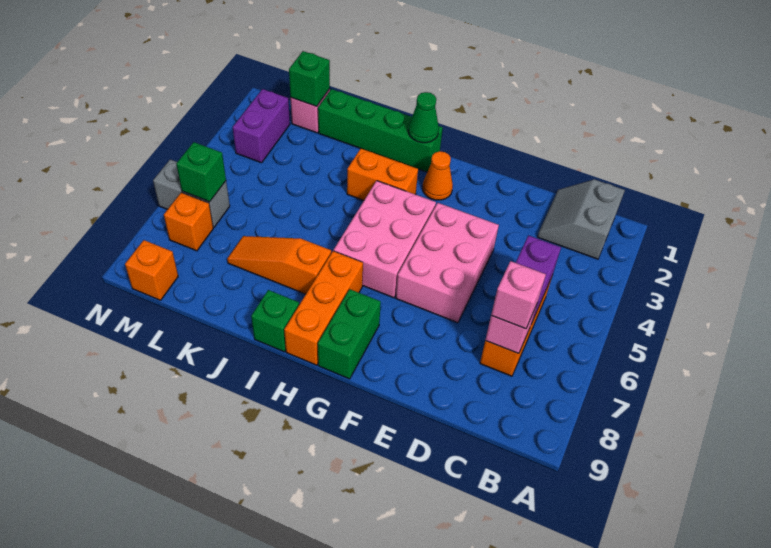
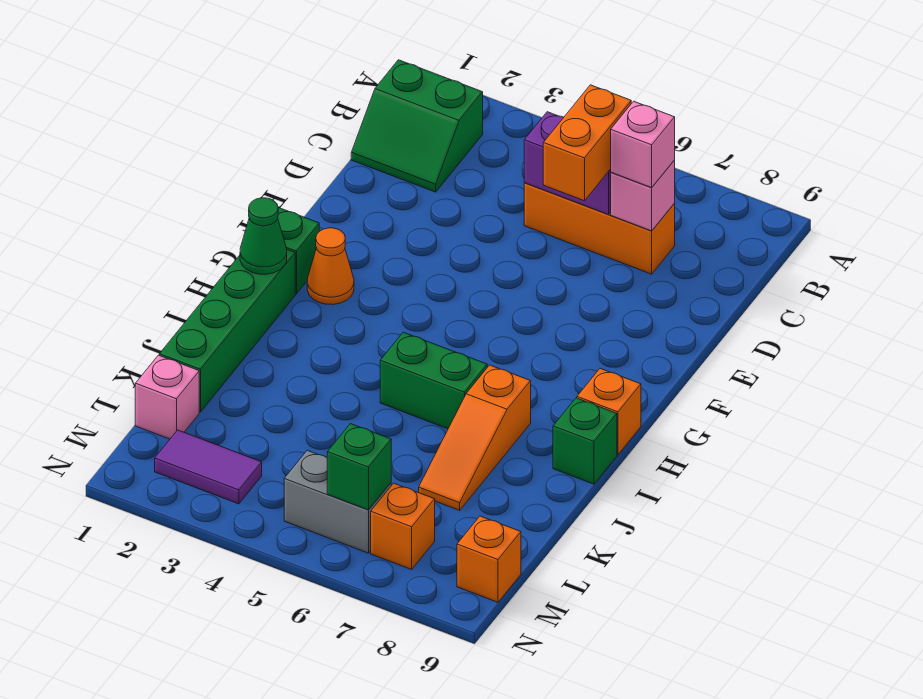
grey slope B1:C2 level 1 top B -> green slope B1:C2 level 1 top B
pink brick E4:F6 level 1 -> none
pink brick G4:H6 level 1 -> none
green brick G8:G9 level 1 -> green brick I5:I6 level 1
orange brick H3:I3 level 1 -> orange brick C6:D6 level 3
orange brick H7:H9 level 1 -> orange brick H9 level 1
green brick L1 level 2 -> green brick G1 level 1
purple brick M2:M3 level 1 -> purple tile M2:M3 level 1
grey brick M6:N6 level 1 -> grey brick M5:M6 level 1

